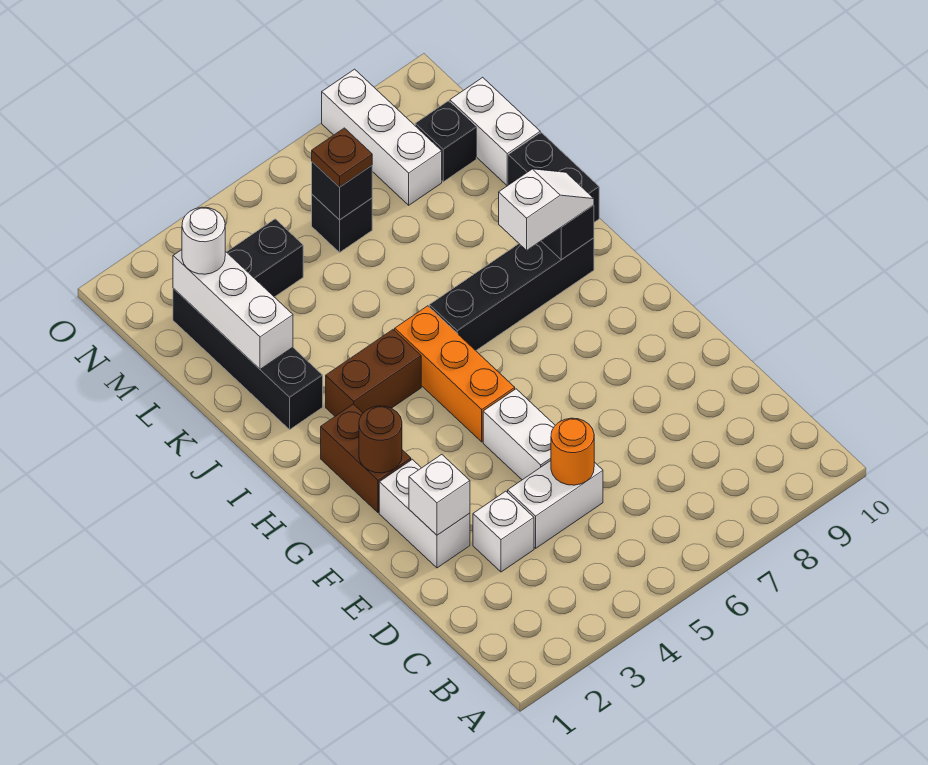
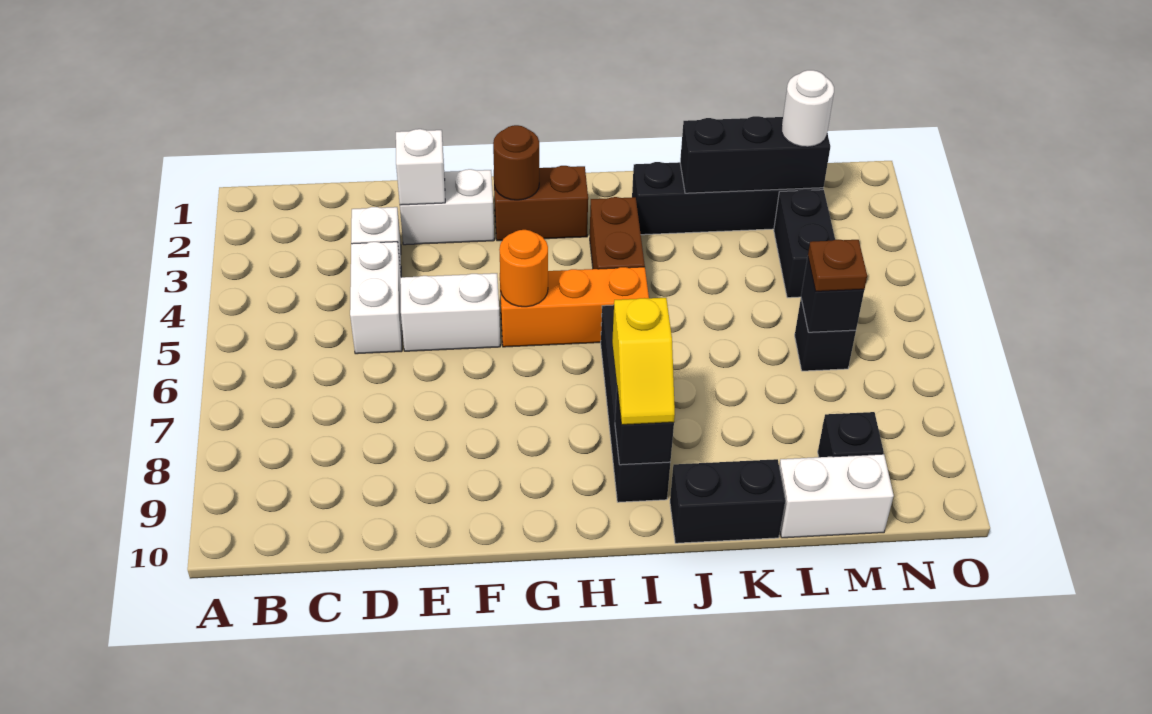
orange round brick D5 level 2 -> orange round brick G5 level 2
white slope I8:I9 level 3 top 8 -> yellow slope I8:I9 level 3 top 8
white brick K2:M2 level 2 -> black brick K2:M2 level 2
white brick M8:O8 level 1 -> none

